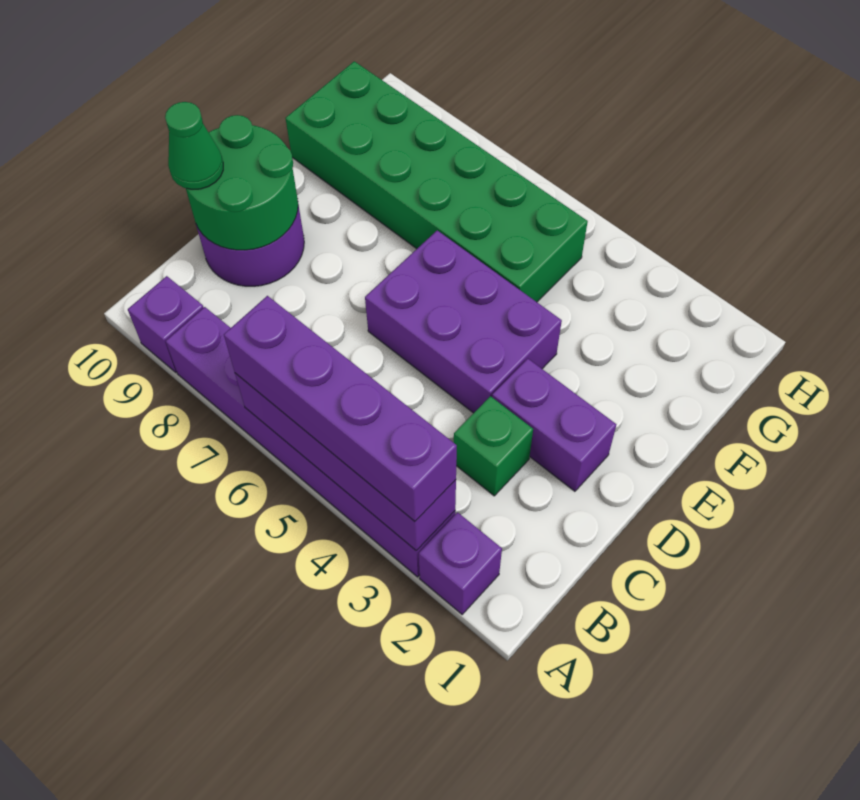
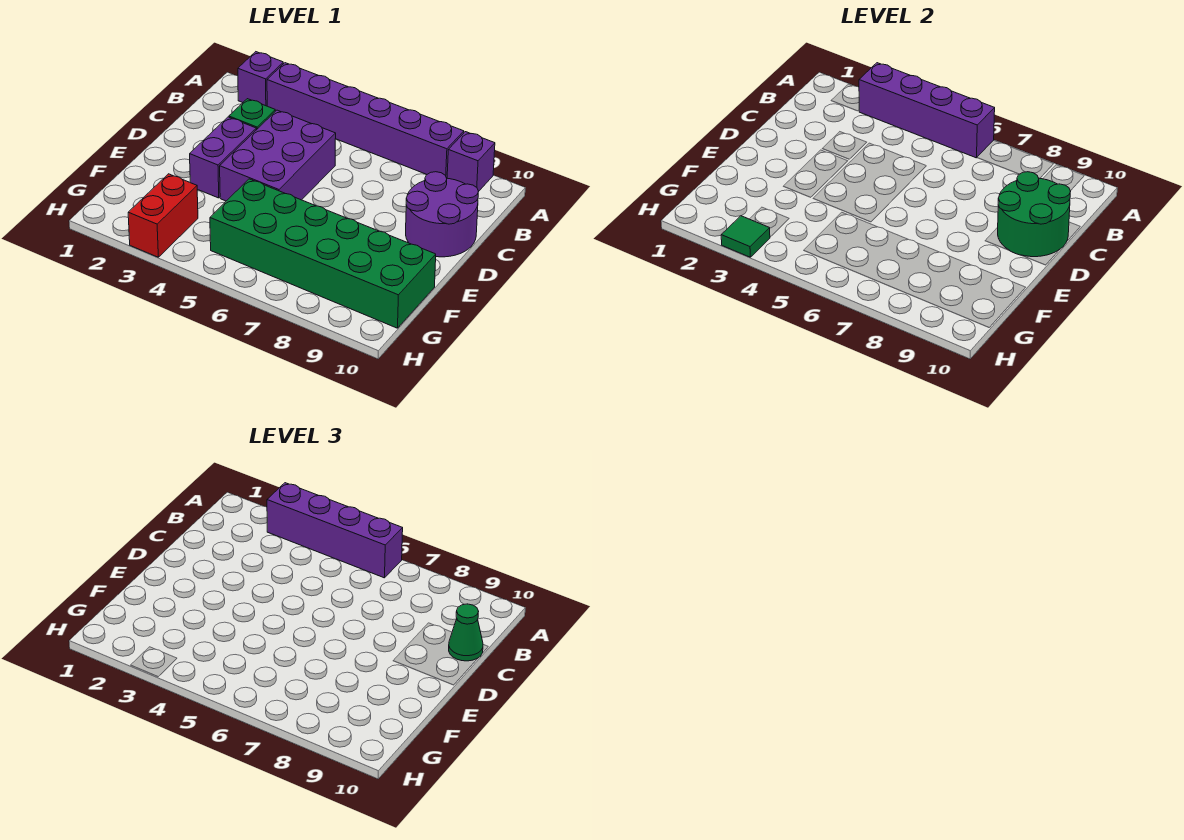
purple brick D2:D3 level 1 -> purple brick D3:E3 level 1
purple brick D4:E6 level 1 -> purple brick C4:E5 level 1
none -> red brick G3:H3 level 1
none -> green tile H3 level 2

